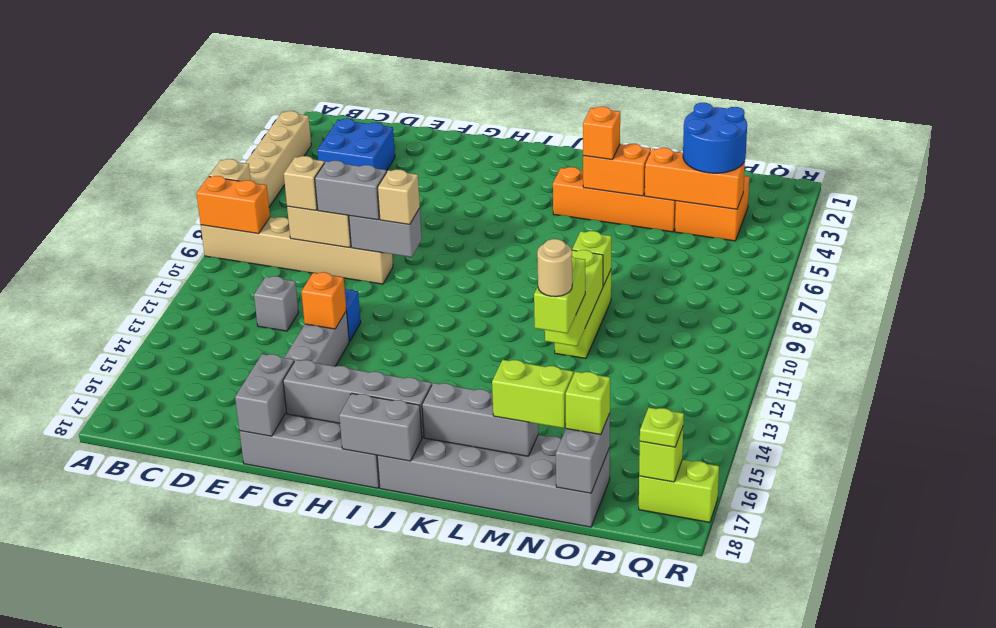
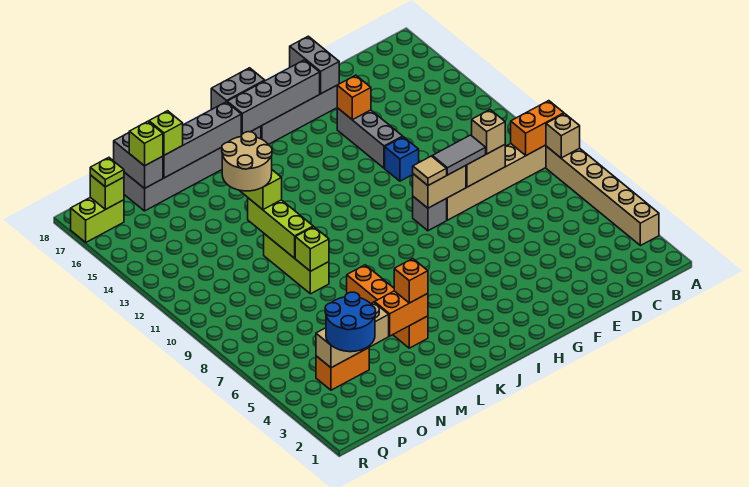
blue brick C3:D4 level 1 -> none
grey brick D12 level 1 -> grey brick G9 level 1
grey brick E9:F9 level 3 -> grey tile E9:F9 level 3
grey brick F9:G9 level 2 -> tan brick F9:G9 level 2
orange brick F13 level 2 -> orange brick F15 level 2
tan brick G9 level 3 -> tan tile G9 level 3
orange brick K4:N4 level 1 -> orange brick L4:L7 level 1
grey brick K17:M17 level 2 -> grey brick K17:N17 level 2
tan round brick M13 level 4 -> tan round brick M12:N13 level 4
lime brick M17:N17 level 3 -> lime brick N17 level 3
orange brick N4:P4 level 2 -> tan brick N4:P4 level 2
orange brick O3:P4 level 1 -> orange brick O4:P4 level 1

